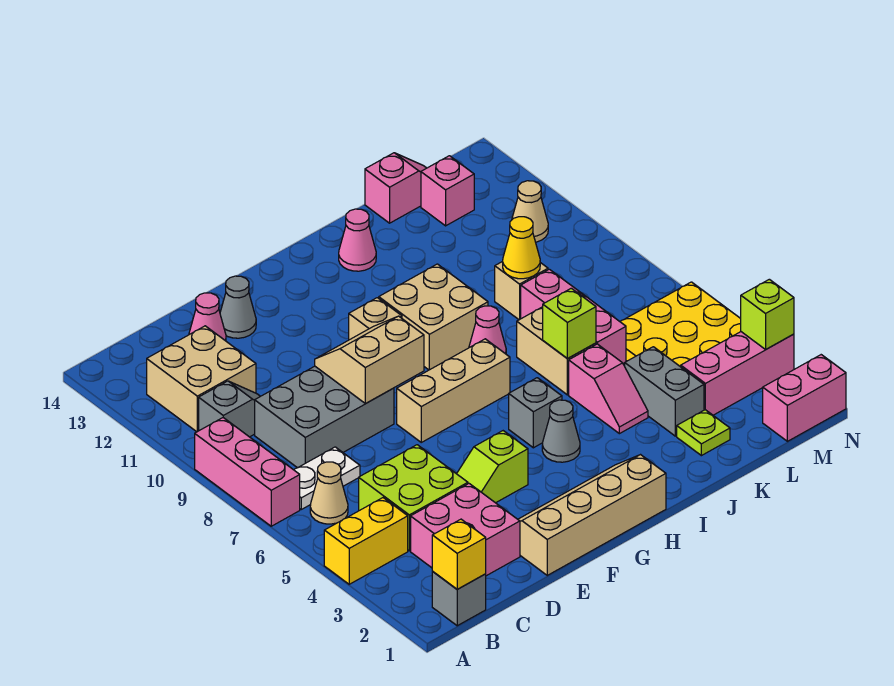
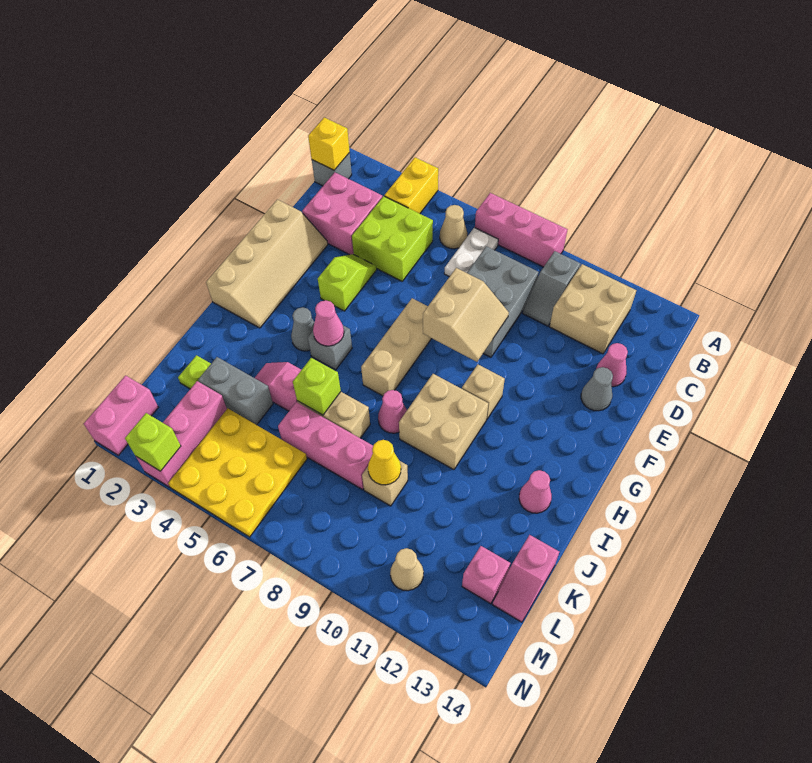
none -> pink cone H5 level 2

